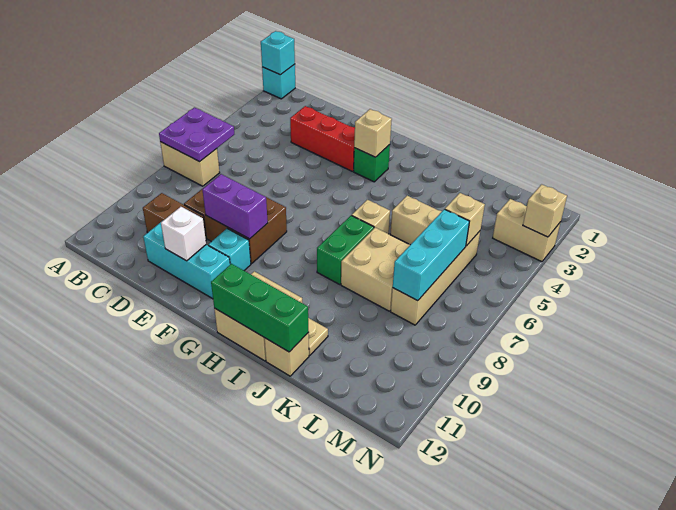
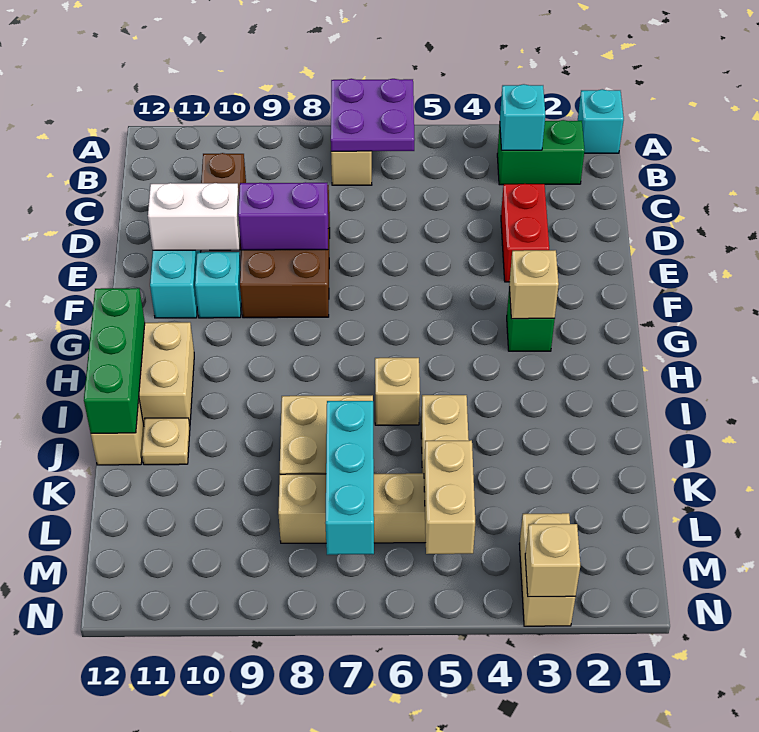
cyan brick A1 level 2 -> cyan brick B3 level 2
red brick D3:F3 level 1 -> red brick D3:E3 level 1
purple brick E9:F9 level 2 -> purple brick E8:E9 level 2
white brick E11 level 2 -> white brick E10:E11 level 2
green brick I7:I8 level 1 -> green brick B2:B3 level 1
tan brick L5 level 2 -> tan brick L5:M5 level 2
cyan brick L6:L8 level 2 -> cyan brick K7:M7 level 2

